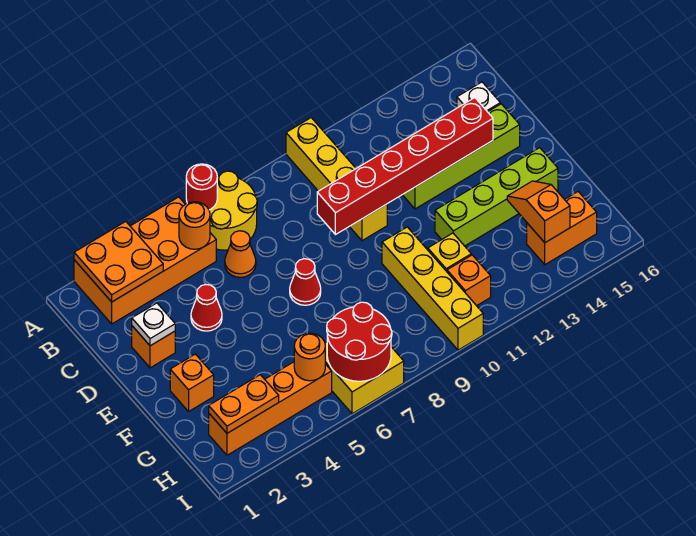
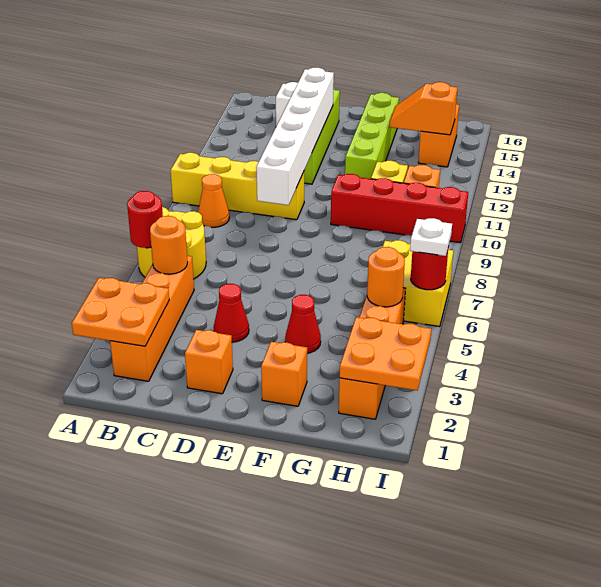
orange brick A2:B5 level 1 -> orange brick B2:B5 level 1
orange cone C6 level 1 -> orange cone B9 level 1
white plate D2 level 2 -> white plate I6 level 3
red brick D9:D14 level 2 -> white brick D9:D14 level 2
red cone E7 level 1 -> red cone F4 level 1
yellow brick F10:I10 level 1 -> red brick F10:I10 level 1
orange plate H2:H3 level 2 -> orange plate H2:I3 level 2
red round brick H6:I7 level 2 -> red round brick I6 level 2

